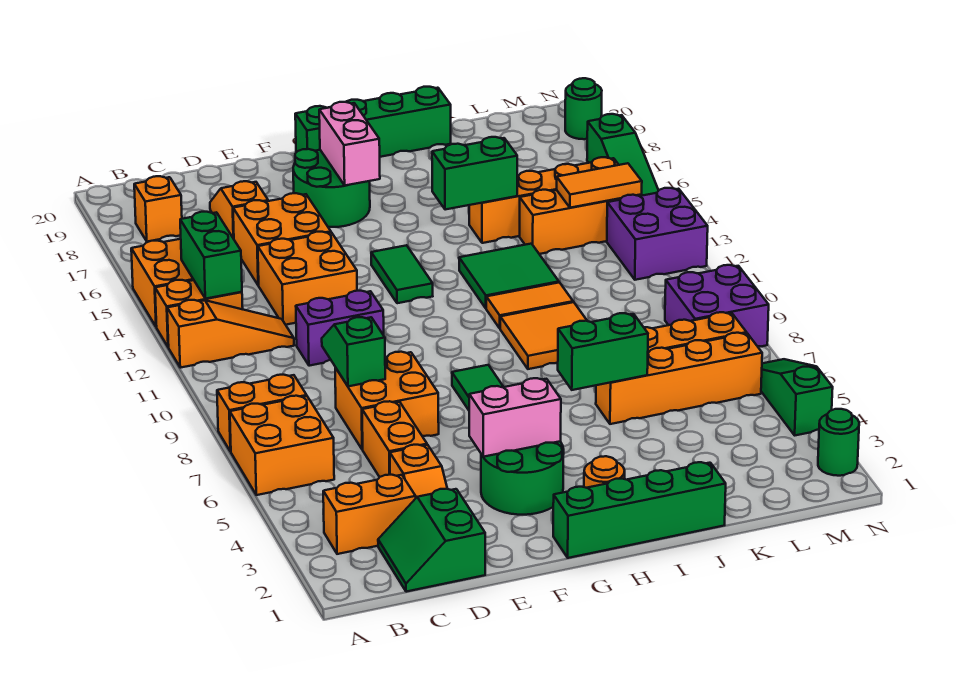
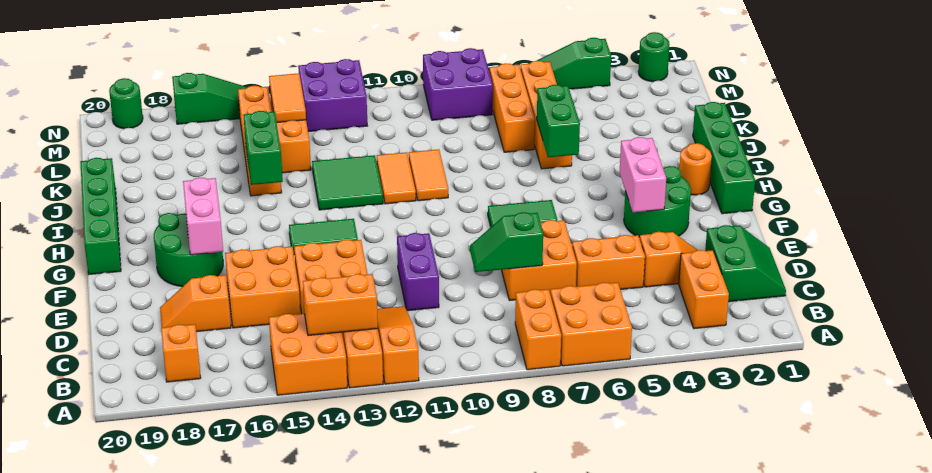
green brick B13:B14 level 2 -> orange brick B13:B14 level 2
green slope C1:D2 level 1 top D -> green slope C1:D2 level 1 top 2
pink brick G17:G18 level 2 -> pink brick F17:G17 level 2
orange tile I9:J10 level 1 -> orange tile I10:J10 level 1

